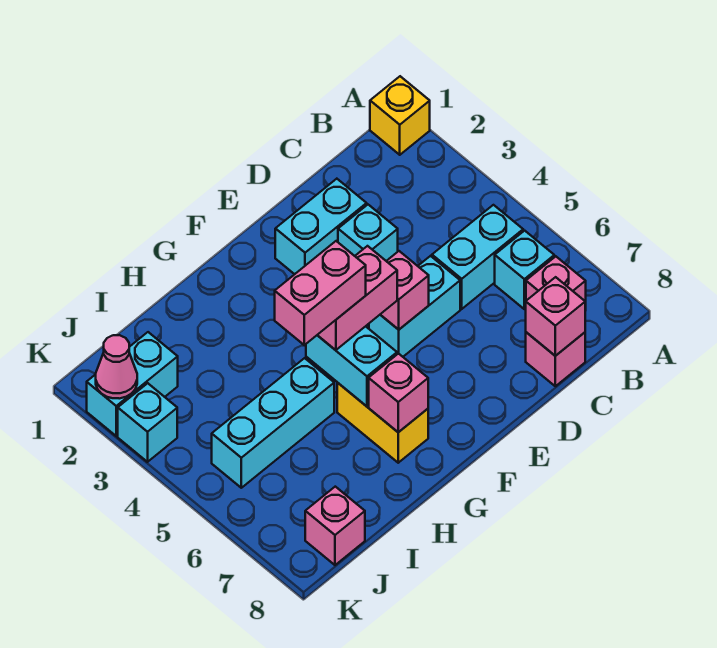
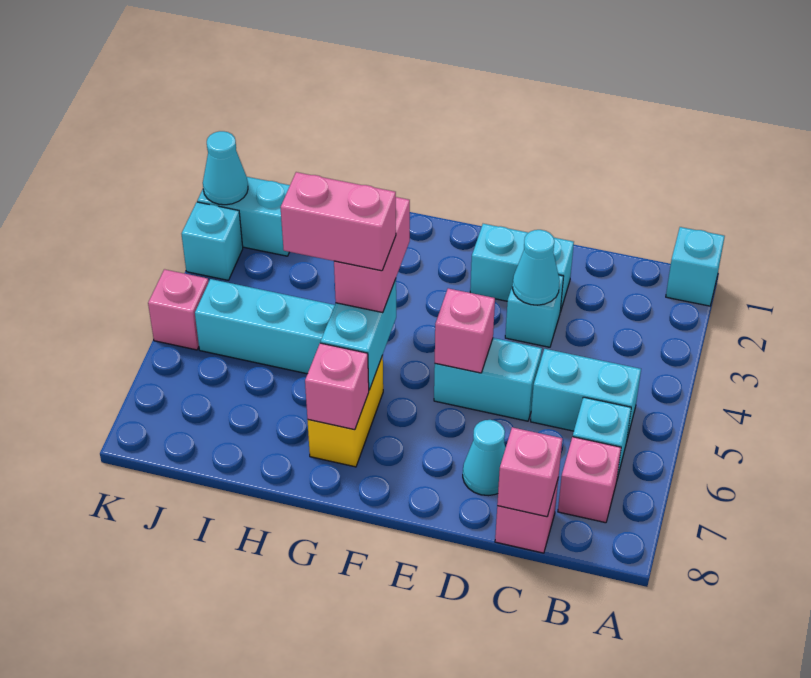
yellow brick A1 level 1 -> cyan brick A1 level 1
none -> cyan cone D3 level 2
none -> cyan cone D7 level 1
pink brick F5:G5 level 3 -> pink brick G4:G5 level 3
pink brick J8 level 1 -> pink brick K5 level 1
pink cone K2 level 2 -> cyan cone K2 level 2

